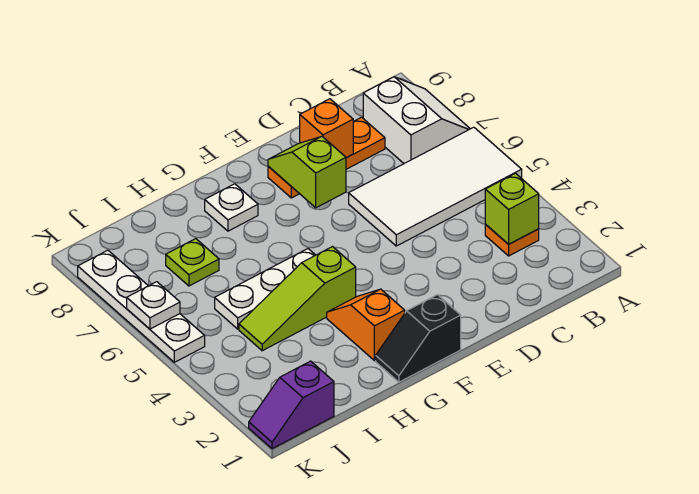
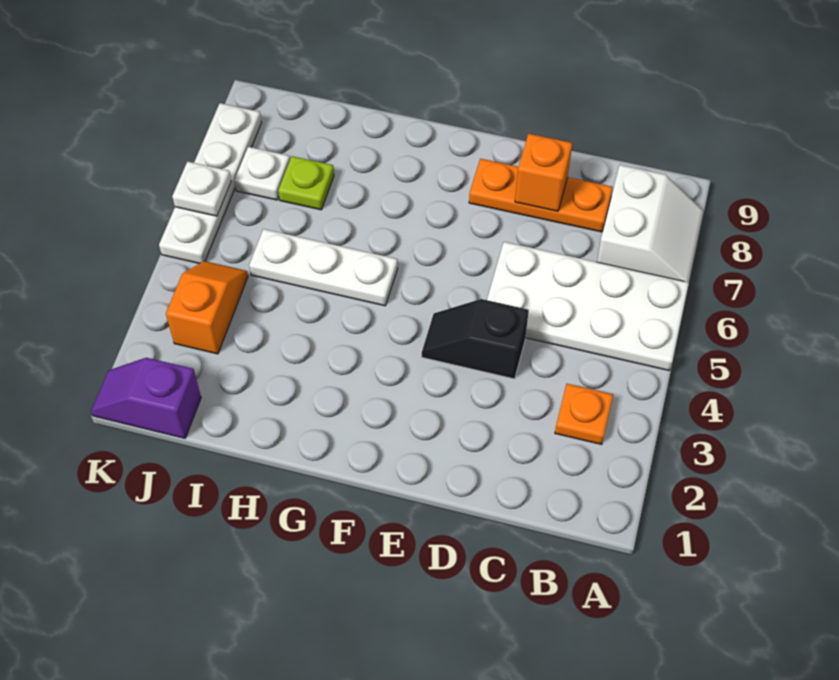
white tile A5:D6 level 1 -> white plate A5:D6 level 1
lime brick B3 level 2 -> none
lime slope E7:E8 level 2 top 7 -> none
black slope F1:G1 level 1 top F -> black slope D4:E4 level 1 top D
orange slope G2:G3 level 1 top 2 -> orange slope J3:J4 level 1 top 3
lime slope G4:I4 level 1 top G -> none
white plate G8 level 1 -> white plate J7 level 1

